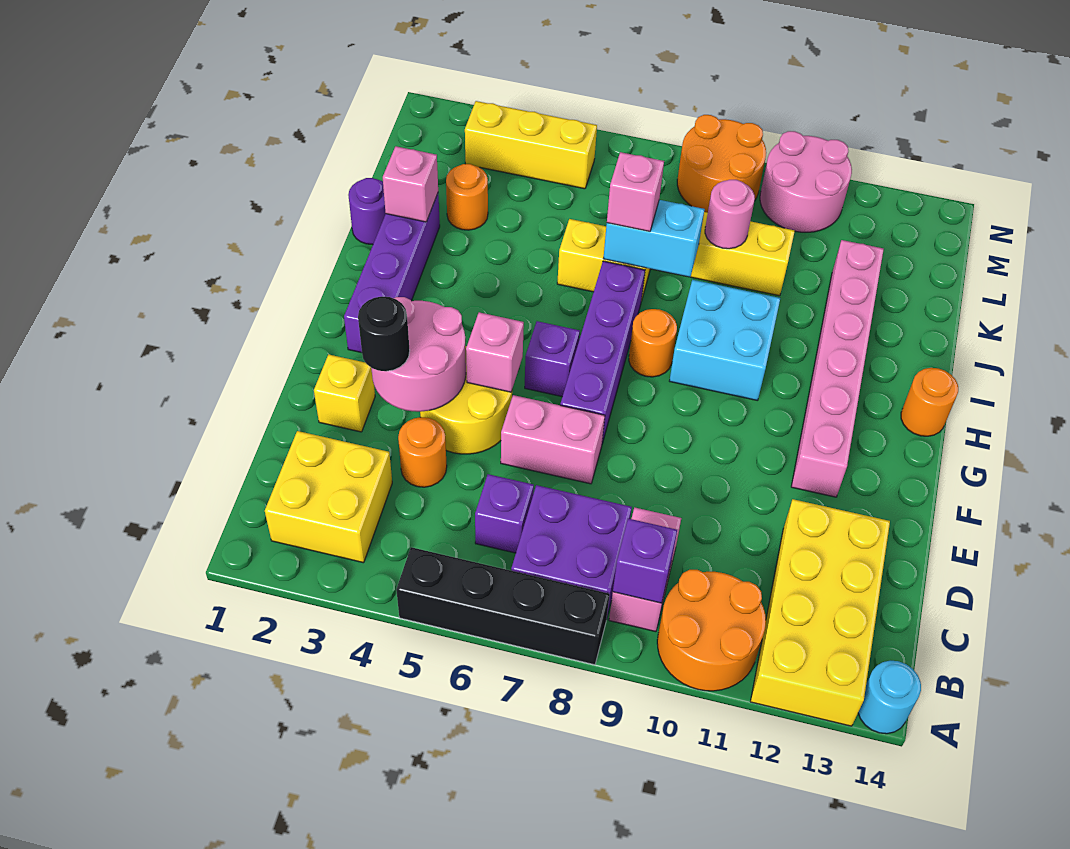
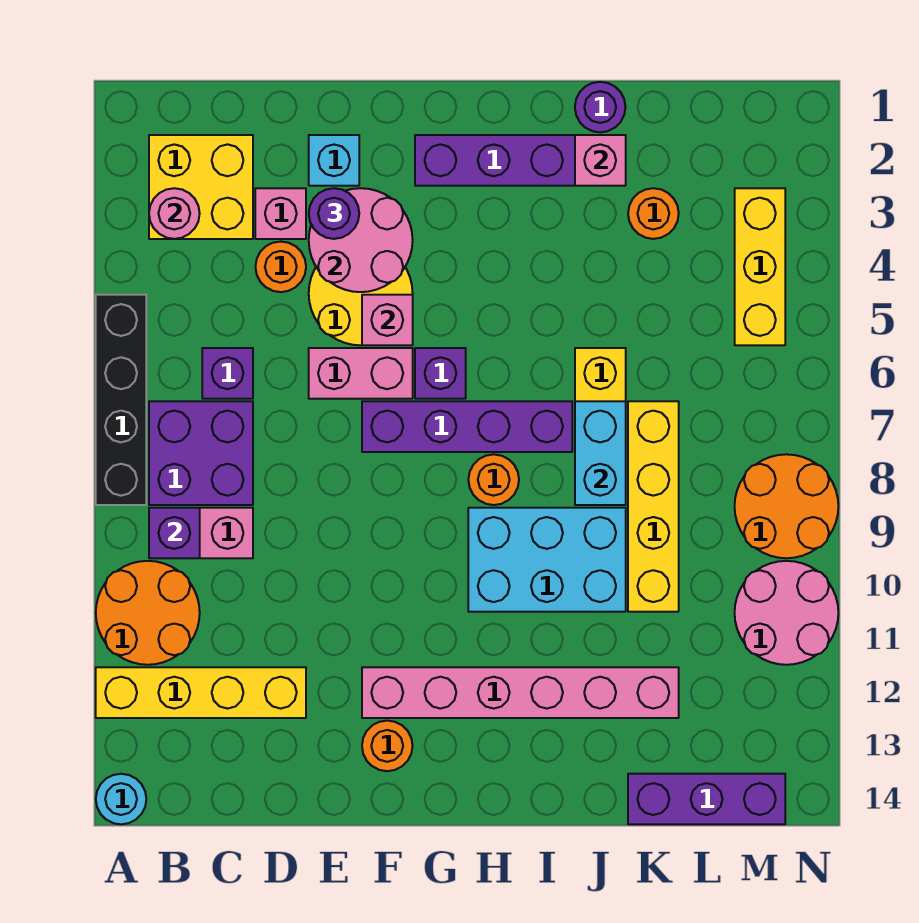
yellow brick A12:D13 level 1 -> yellow brick A12:D12 level 1
yellow brick E2 level 1 -> cyan brick E2 level 1
black round brick E3 level 3 -> purple round brick E3 level 3
pink brick E6:E7 level 1 -> pink brick E6:F6 level 1
cyan brick H9:I10 level 1 -> cyan brick H9:J10 level 1
orange round brick H14 level 1 -> orange round brick F13 level 1
pink brick J7 level 3 -> pink brick D3 level 1
pink round brick K9 level 2 -> pink round brick B3 level 2
none -> purple brick K14:M14 level 1

